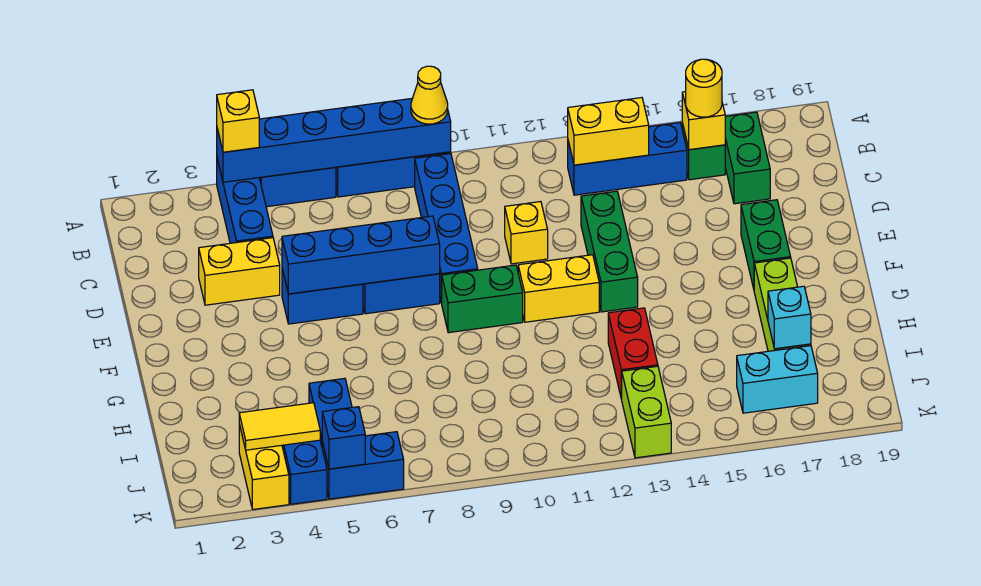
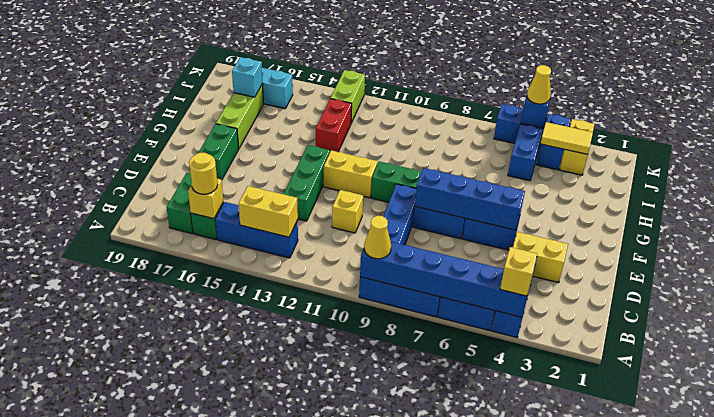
none -> yellow cone K5 level 3

